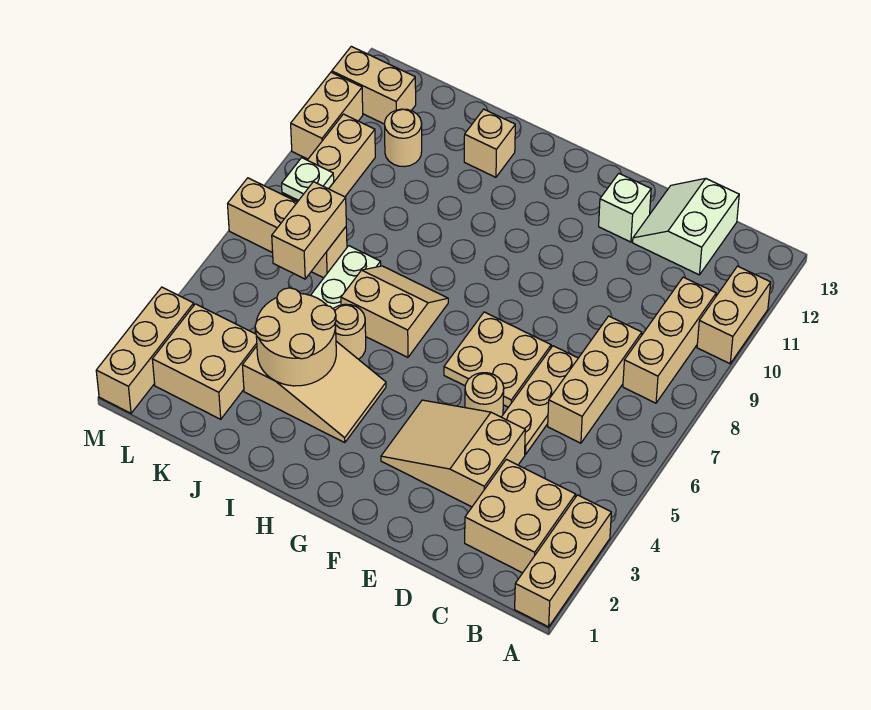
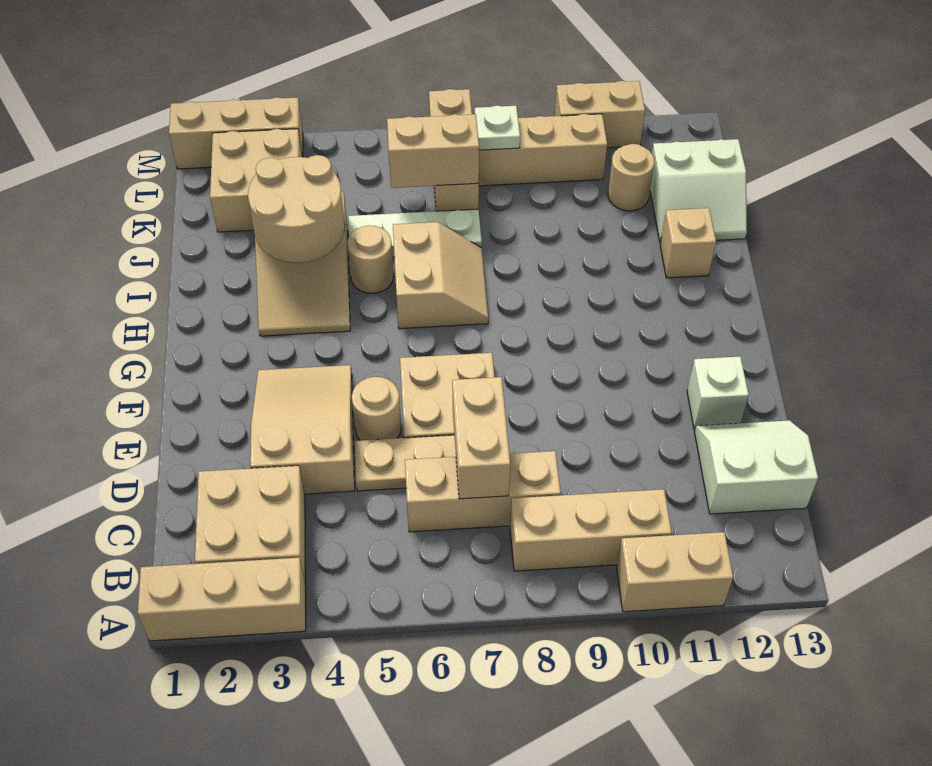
none -> white slope J12:K13 level 1 top K
tan brick L12:M12 level 1 -> tan brick C7:D7 level 2

